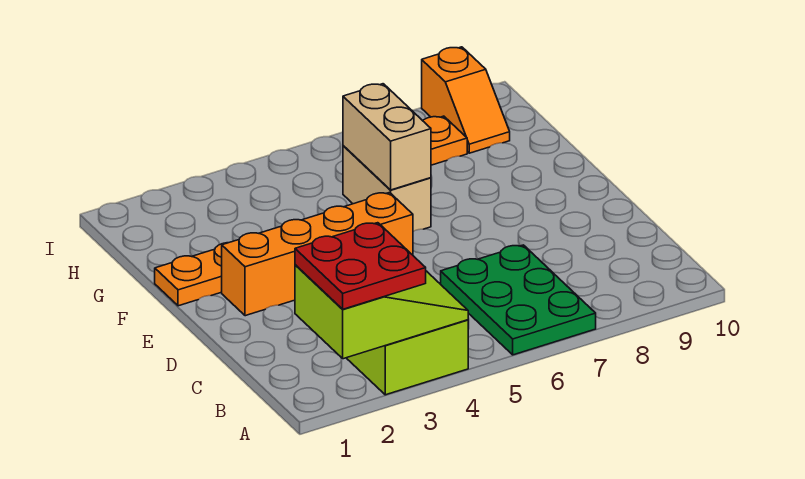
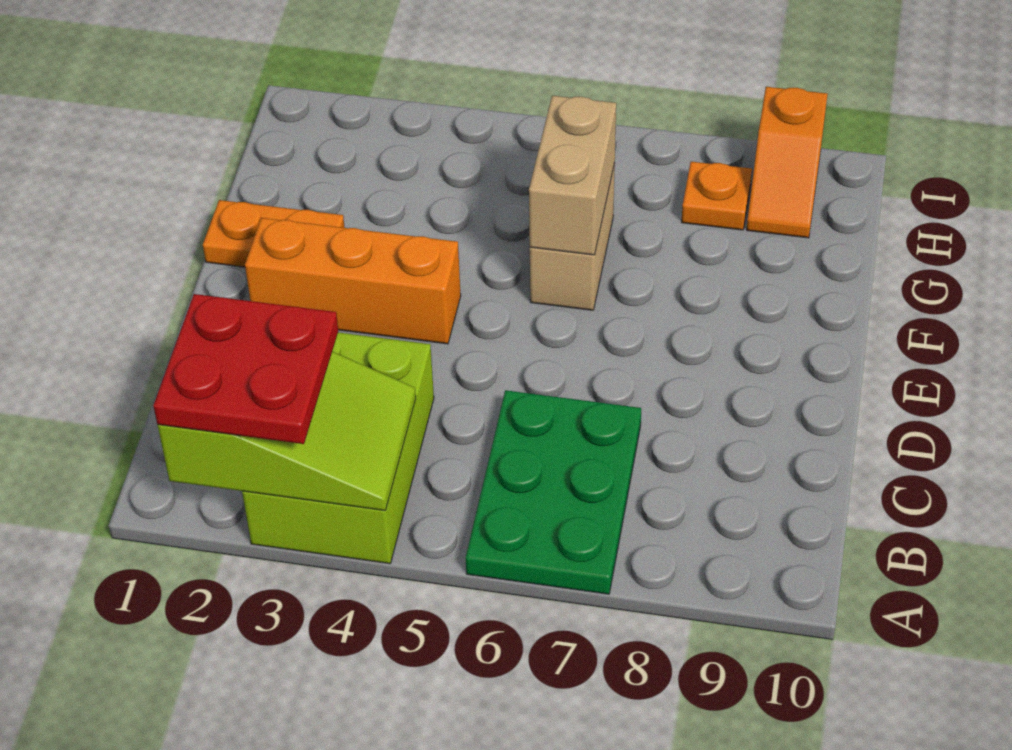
orange brick E2:E5 level 1 -> orange brick E2:E4 level 1

